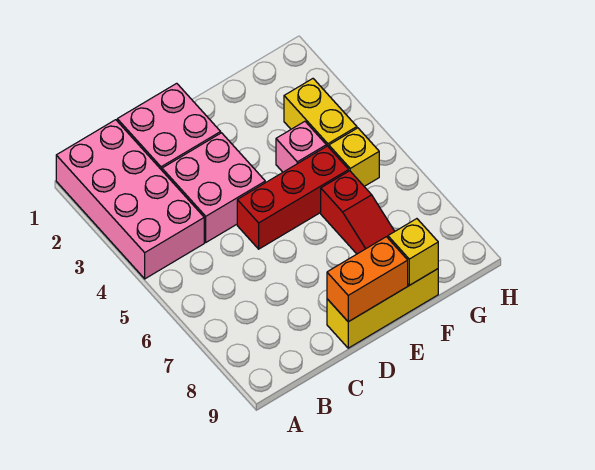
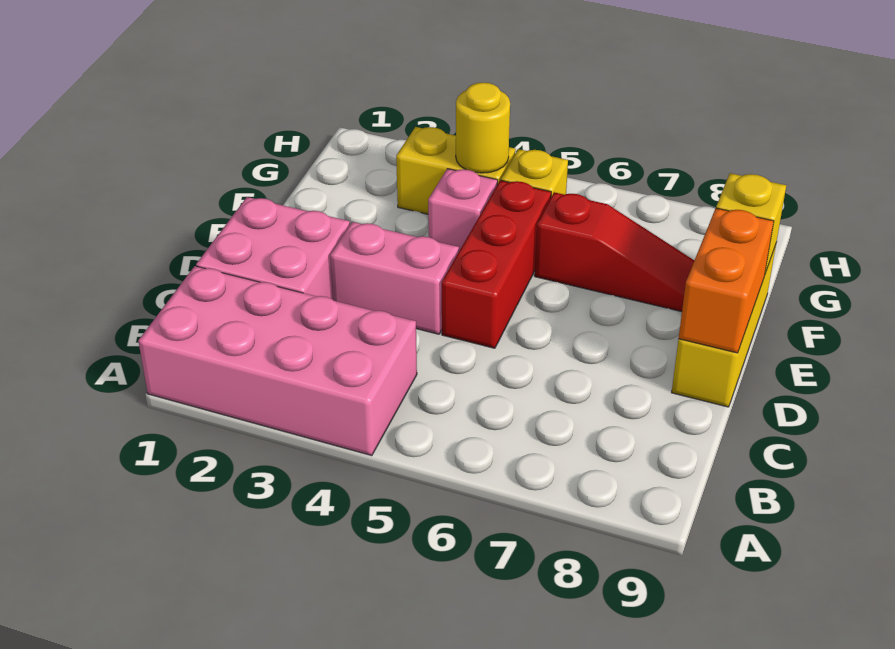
pink brick C3:D4 level 1 -> pink brick D3:D4 level 1
none -> yellow round brick G4 level 2

